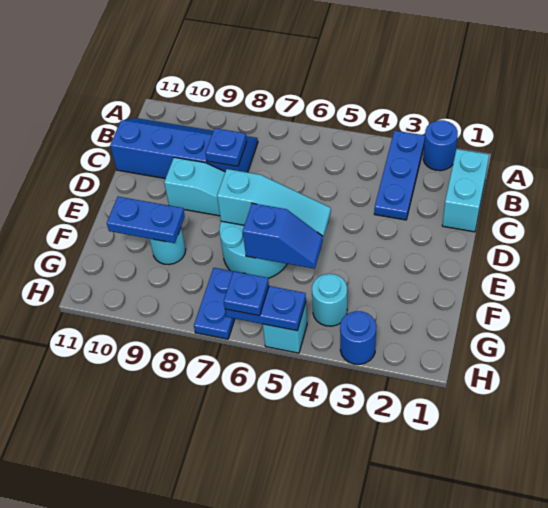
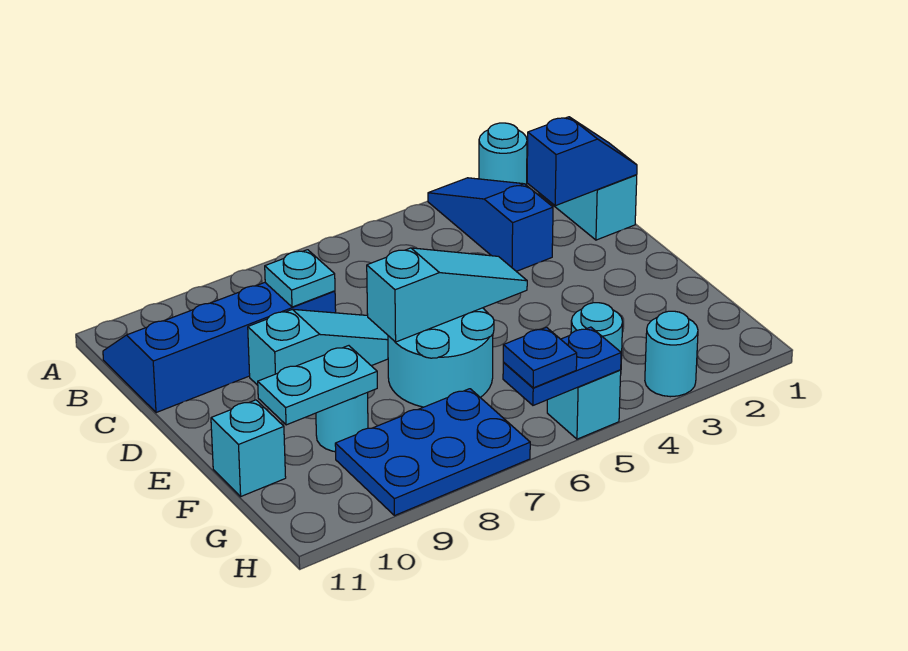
blue round brick A2 level 1 -> cyan round brick A2 level 1
blue plate A3:C3 level 1 -> blue slope A3:C3 level 1 top C
blue plate C8 level 2 -> cyan plate C8 level 2
blue slope F5:F6 level 2 top 6 -> blue slope C1:C2 level 2 top 2
blue plate F9:F10 level 2 -> cyan plate F9:F10 level 2
none -> cyan brick F11 level 1
blue plate G7:H7 level 1 -> blue plate G7:H9 level 1
blue round brick H3 level 1 -> cyan round brick H3 level 1

